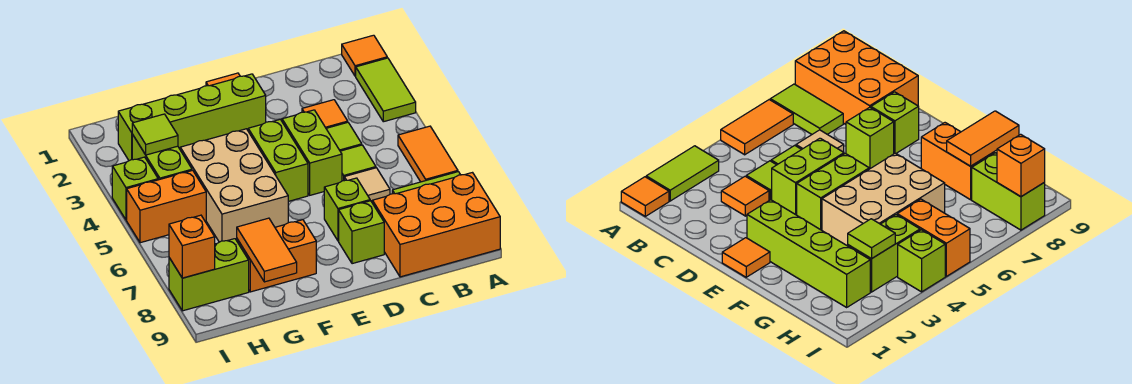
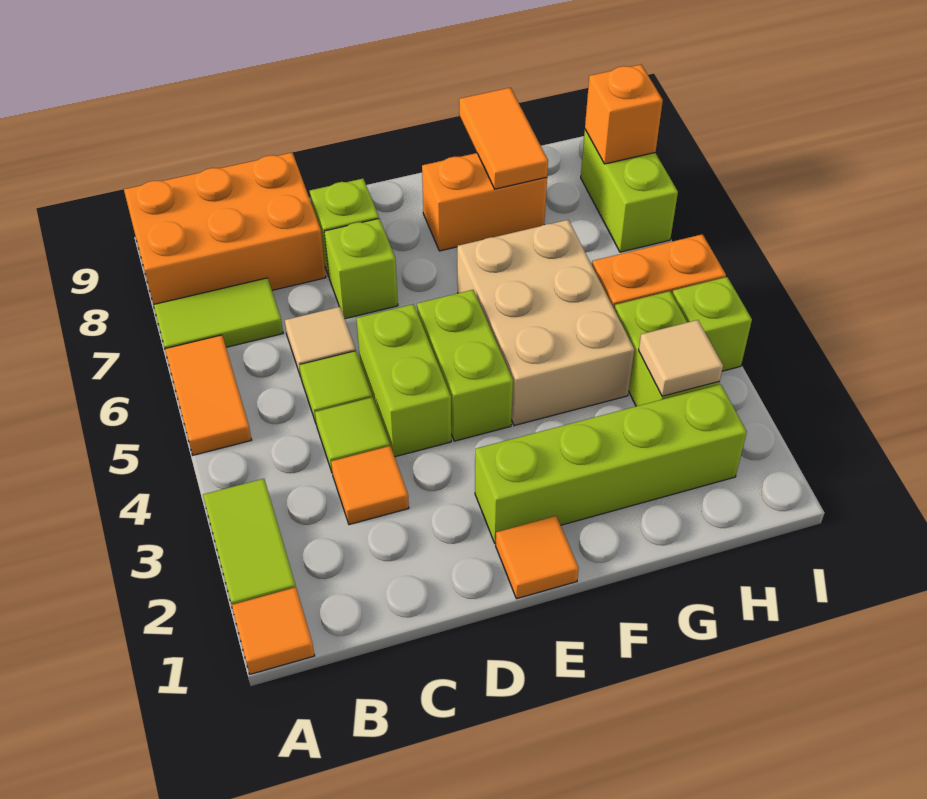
lime tile H3 level 2 -> tan tile H3 level 2
lime brick H8:I8 level 1 -> lime brick I7:I8 level 1

